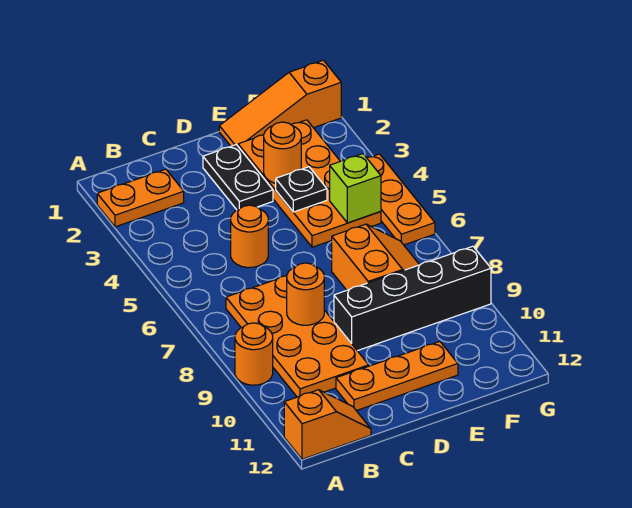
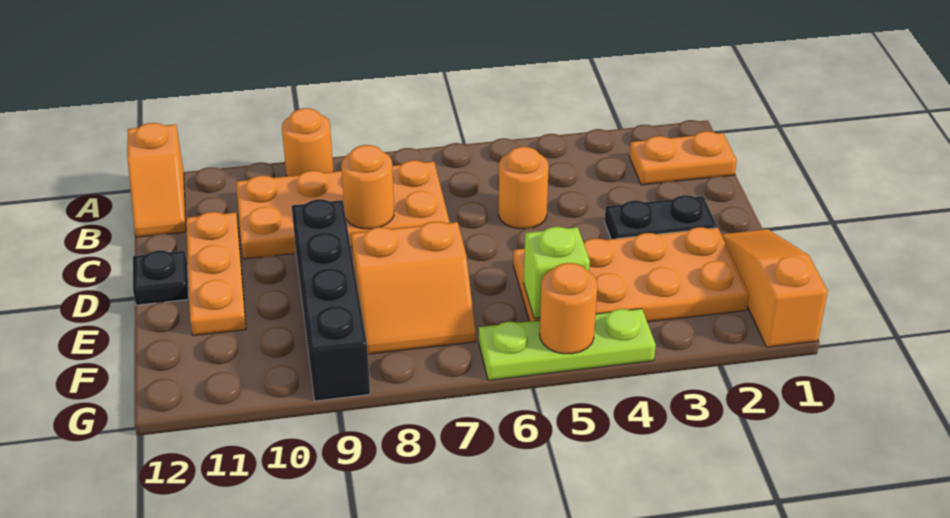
orange plate A2:B2 level 1 -> orange plate B1:B2 level 1
orange round brick E3 level 2 -> orange round brick G5 level 2
black plate E4 level 2 -> black plate D12 level 1
orange plate G4:G6 level 1 -> lime plate G4:G6 level 1

